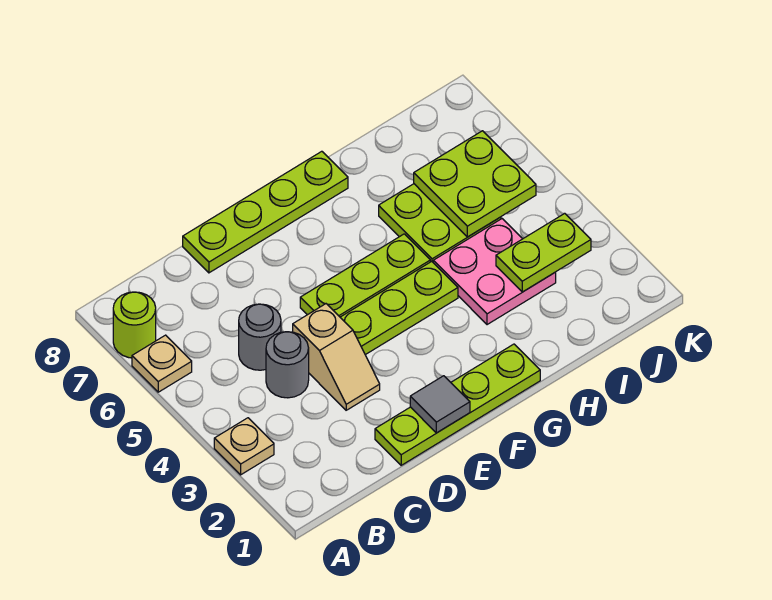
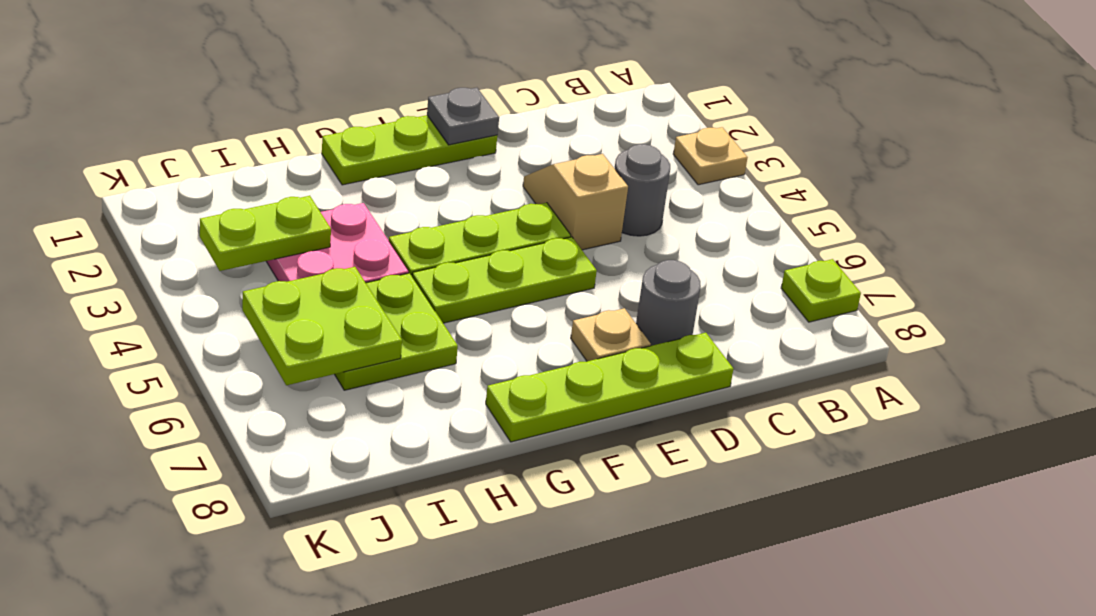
tan plate A6 level 1 -> tan plate E7 level 1
lime round brick A7 level 1 -> lime plate A7 level 1
grey round brick C5 level 1 -> grey round brick D7 level 1
lime plate D1:G1 level 1 -> lime plate E1:G1 level 1
grey tile E1 level 2 -> grey plate E1 level 2

